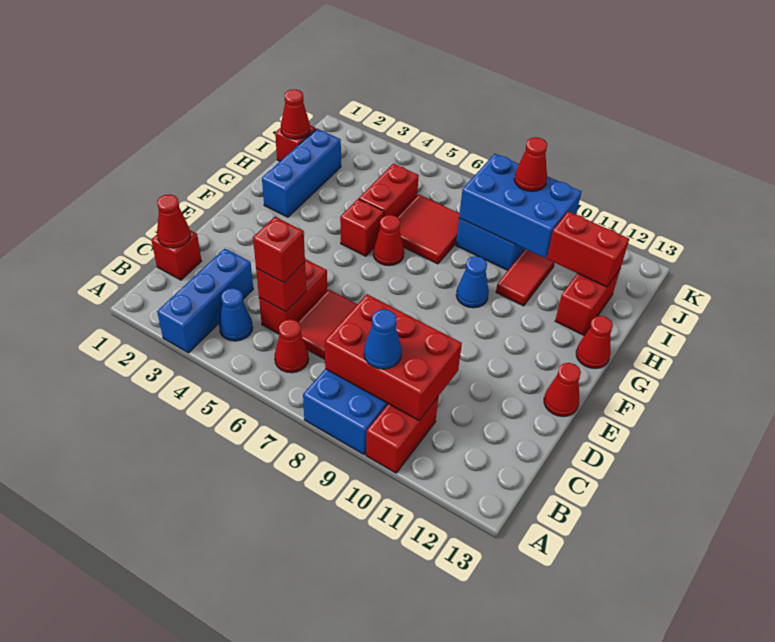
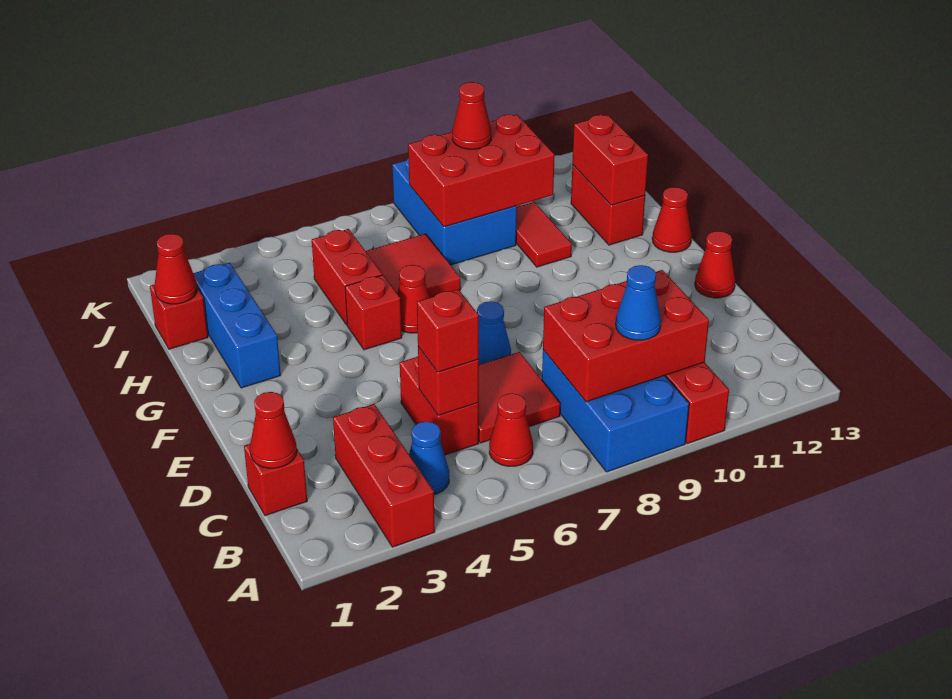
blue brick A3:C3 level 1 -> red brick A3:C3 level 1
blue cone G9 level 1 -> blue cone E7 level 1
blue brick I8:J10 level 2 -> red brick I8:J10 level 2
red brick I11:I12 level 2 -> red brick H12:I12 level 2

